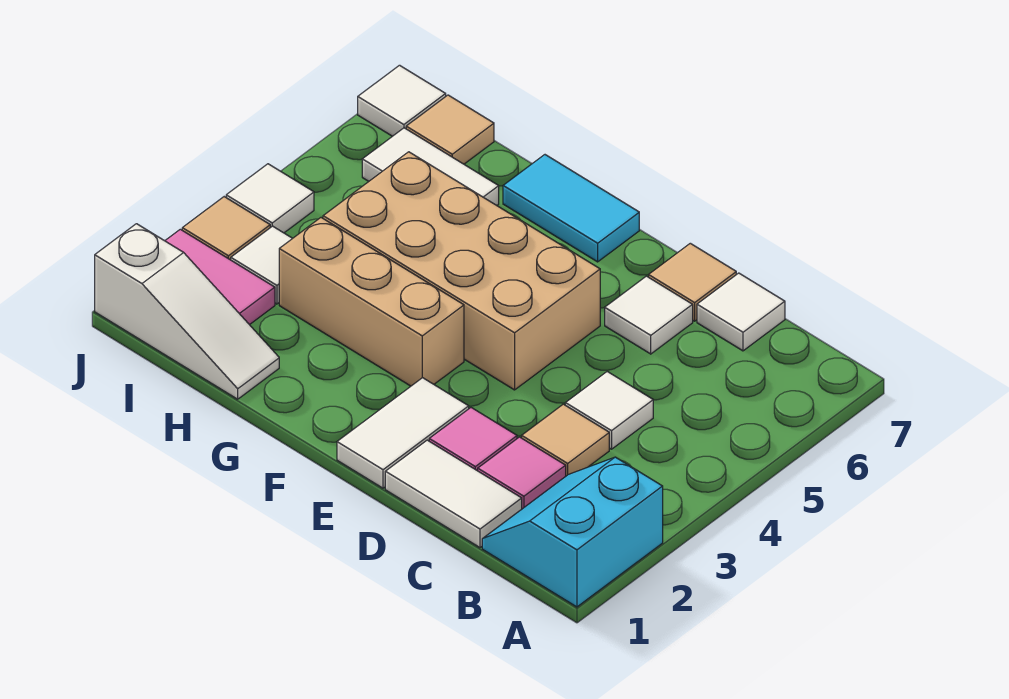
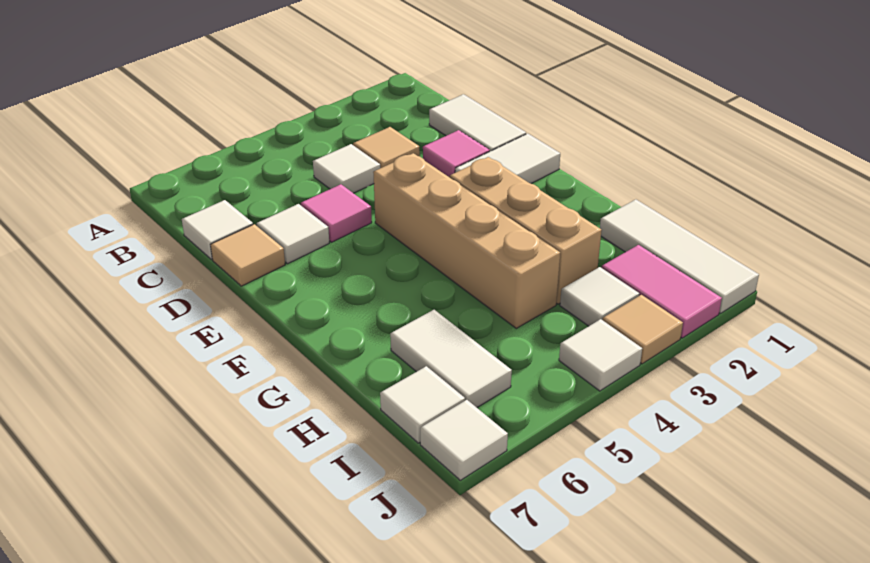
cyan slope A1:B2 level 1 top A -> none
pink tile C2 level 1 -> pink tile D5 level 1
tan brick E4:H5 level 1 -> tan brick E4:H4 level 1
cyan tile F7:G7 level 1 -> none
white slope H1:J1 level 1 top J -> white tile H1:J1 level 1
tan tile I7 level 1 -> white tile I7 level 1

